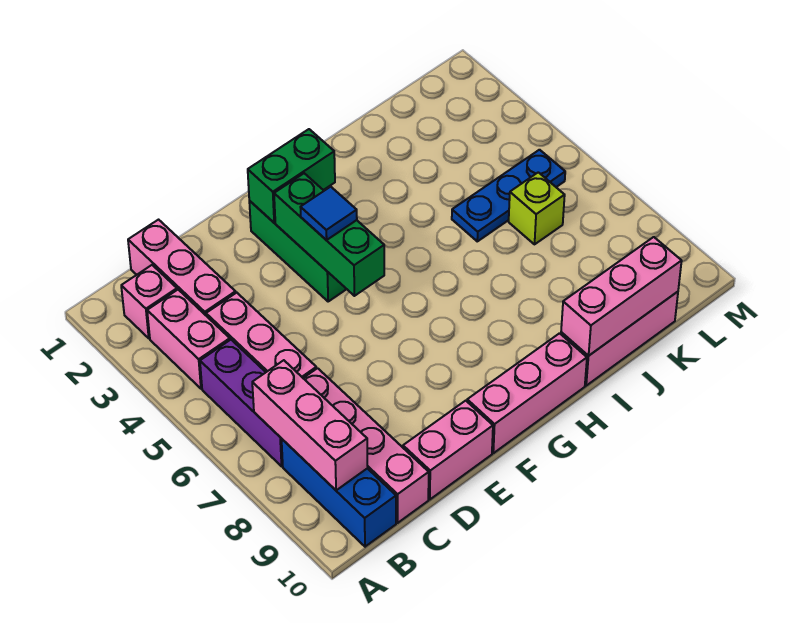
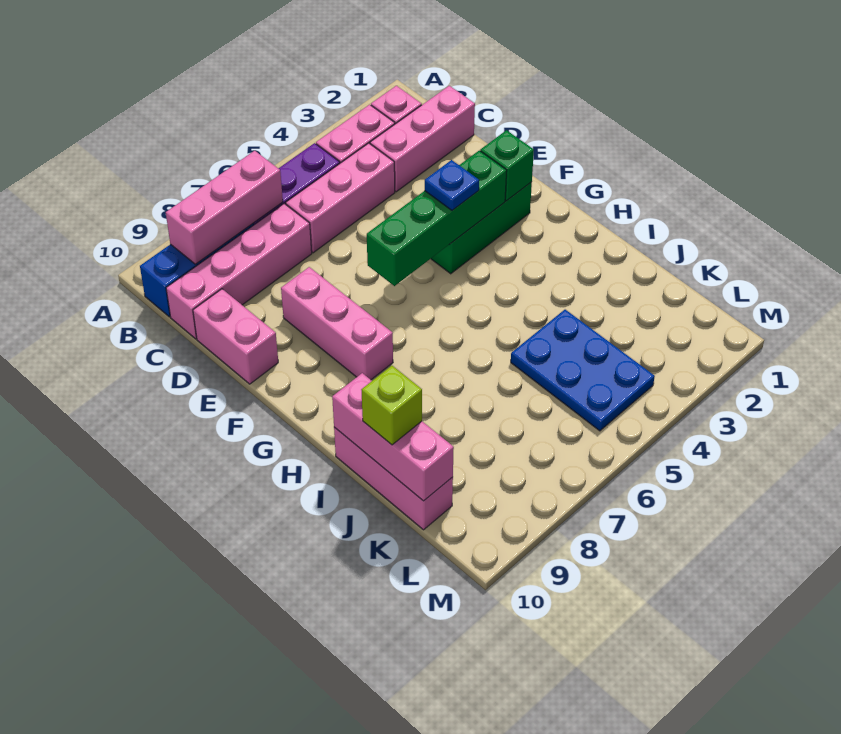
green brick F2:G2 level 2 -> green brick F2 level 2
green brick F3:F5 level 2 -> green brick F3:F6 level 2
blue tile F4 level 3 -> blue plate F4 level 3
pink brick F10:H10 level 1 -> pink brick E8:G8 level 1
blue plate J5:L5 level 1 -> blue plate J4:L5 level 1
lime brick K6 level 1 -> lime brick J10 level 3

